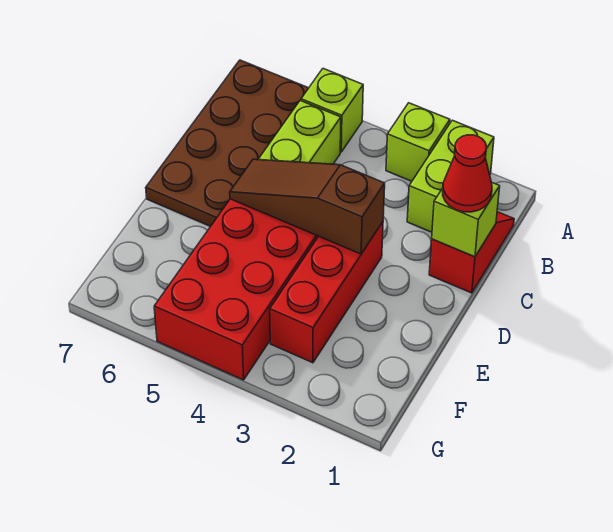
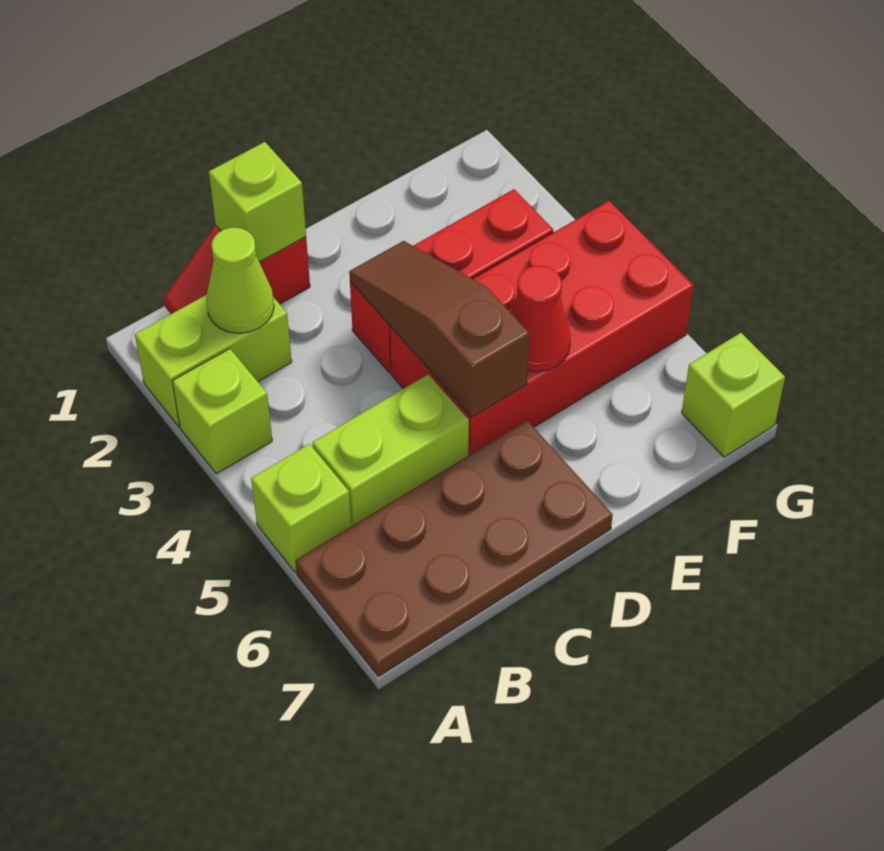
none -> lime cone B2 level 2
red cone C1 level 3 -> red cone E5 level 2
brown slope D3:D5 level 2 top 3 -> brown slope D3:D5 level 2 top 5
none -> lime brick G7 level 1

